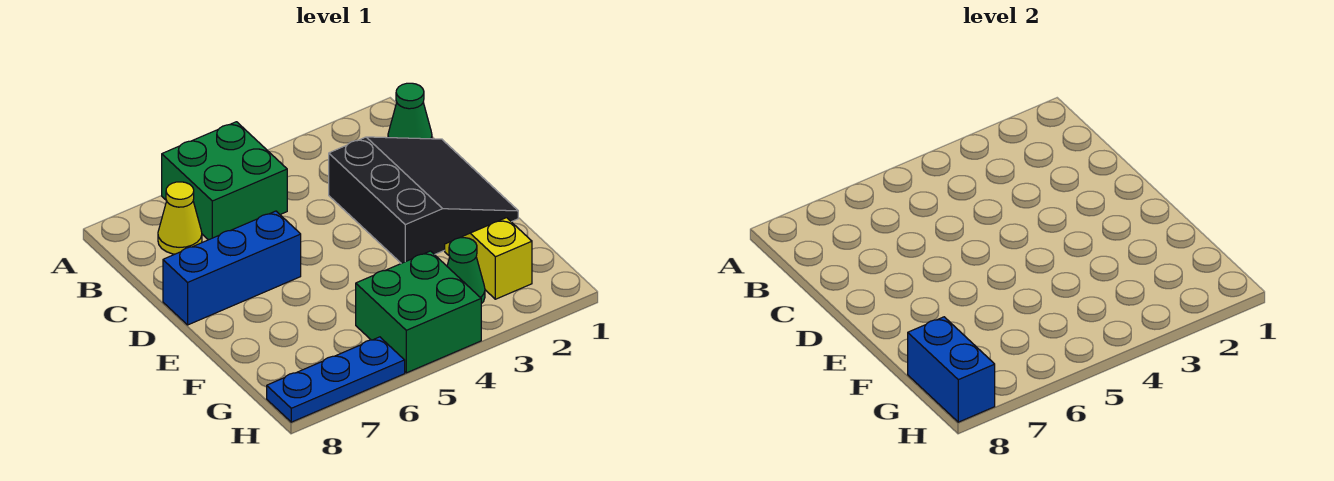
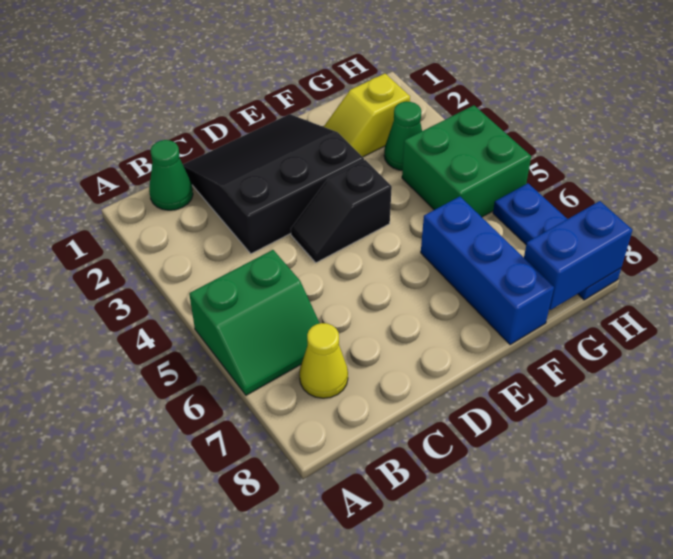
green brick A5:B6 level 1 -> green slope A5:B6 level 1 top 5
none -> black slope D4:E4 level 1 top E
blue brick D6:D8 level 1 -> blue brick F6:F8 level 1

